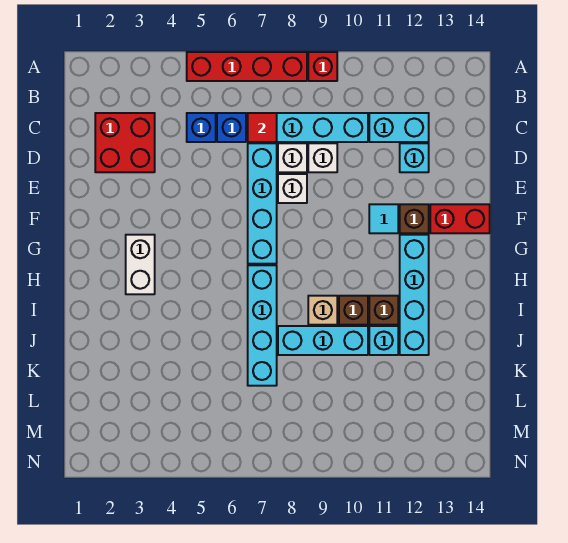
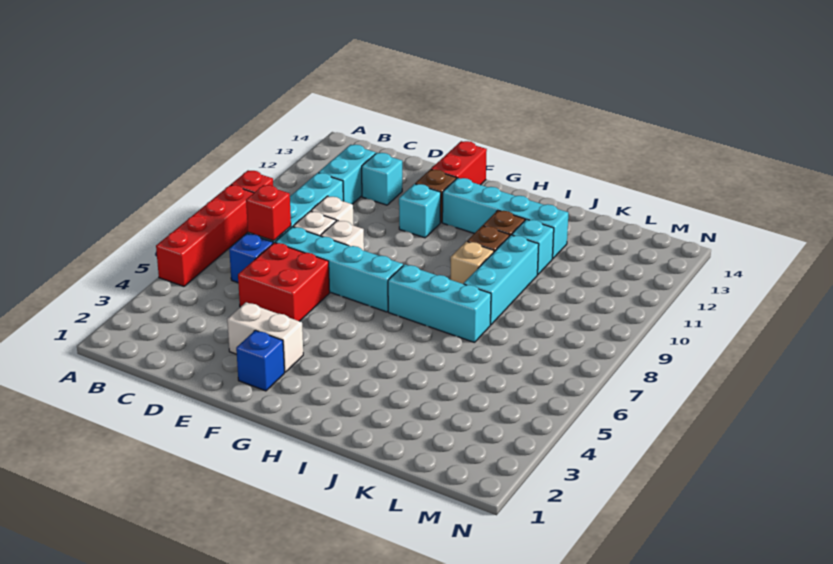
red brick C2:D3 level 1 -> red brick D5:E6 level 1
blue brick C5 level 1 -> blue brick F2 level 1
red tile C7 level 2 -> red brick C7 level 2
cyan tile F11 level 1 -> cyan brick F11 level 1
white brick G3:H3 level 1 -> white brick E3:F3 level 1
cyan brick H7:K7 level 1 -> cyan brick H7:J7 level 1

